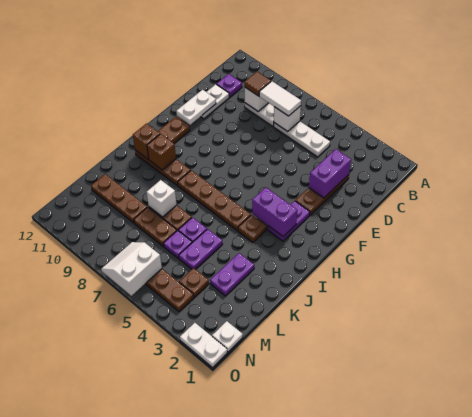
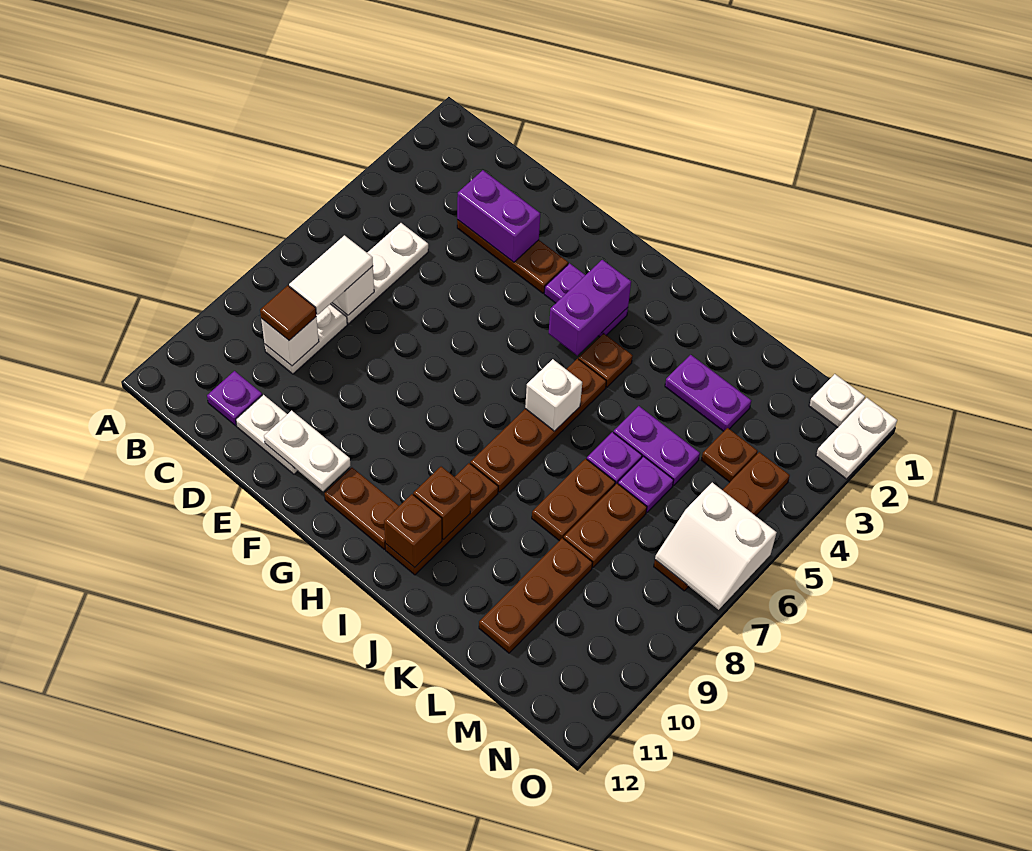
white brick K8 level 2 -> white brick I6 level 2

